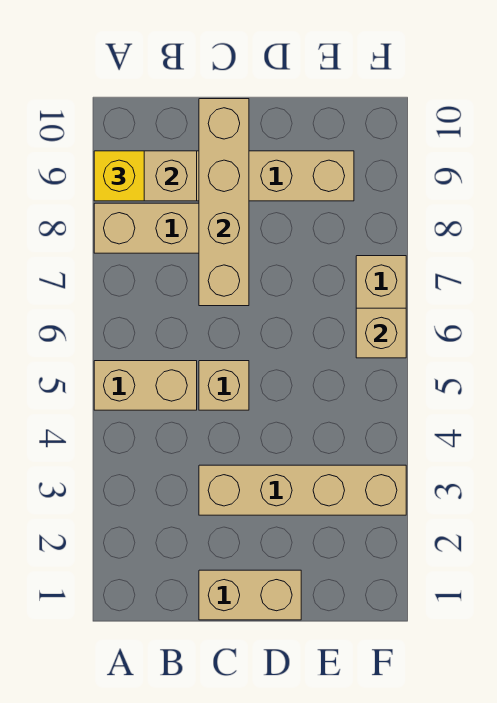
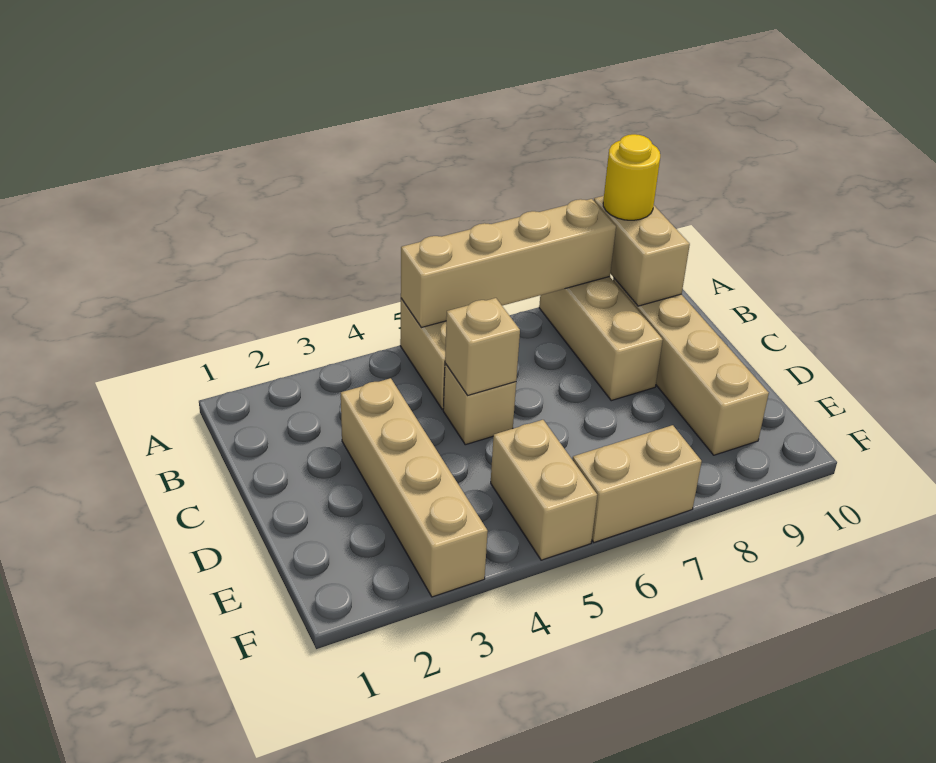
yellow brick A9 level 3 -> yellow round brick A9 level 3
tan brick C1:D1 level 1 -> tan brick E5:F5 level 1
tan brick C7:C10 level 2 -> tan brick A5:A8 level 2
tan brick F6 level 2 -> tan brick C5 level 2

